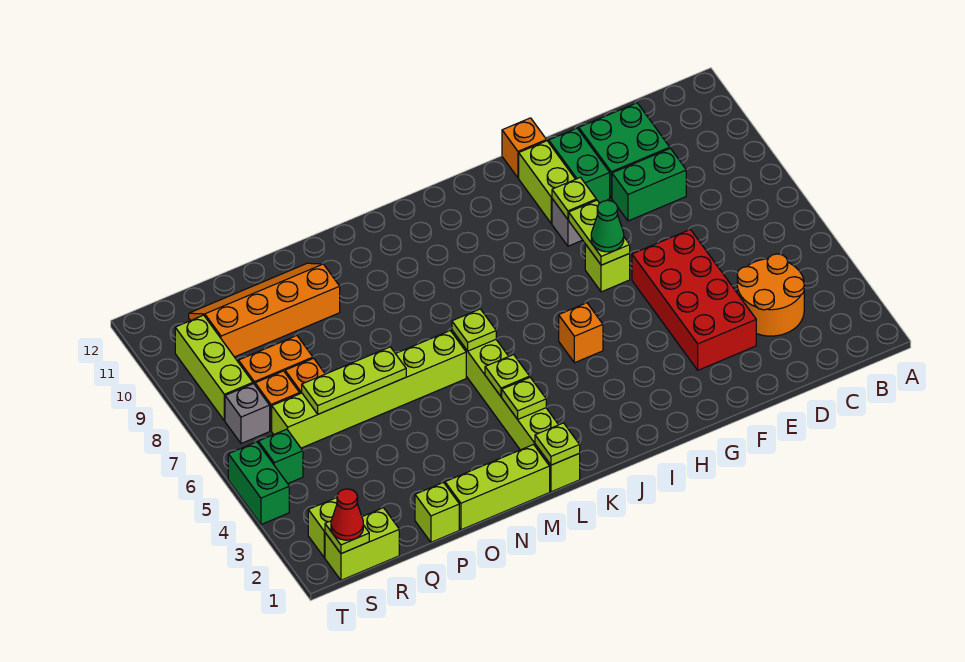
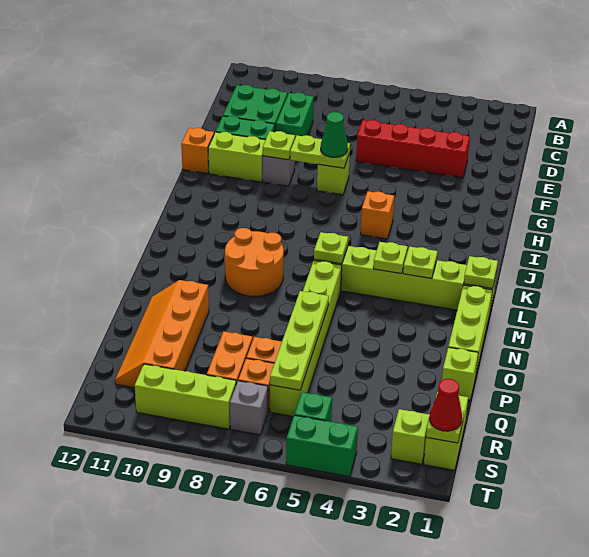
orange round brick C3:D4 level 1 -> orange round brick L8:M9 level 1
red brick E3:F6 level 1 -> red brick E3:E6 level 1
lime plate O6:Q6 level 2 -> lime plate O6:R6 level 2

